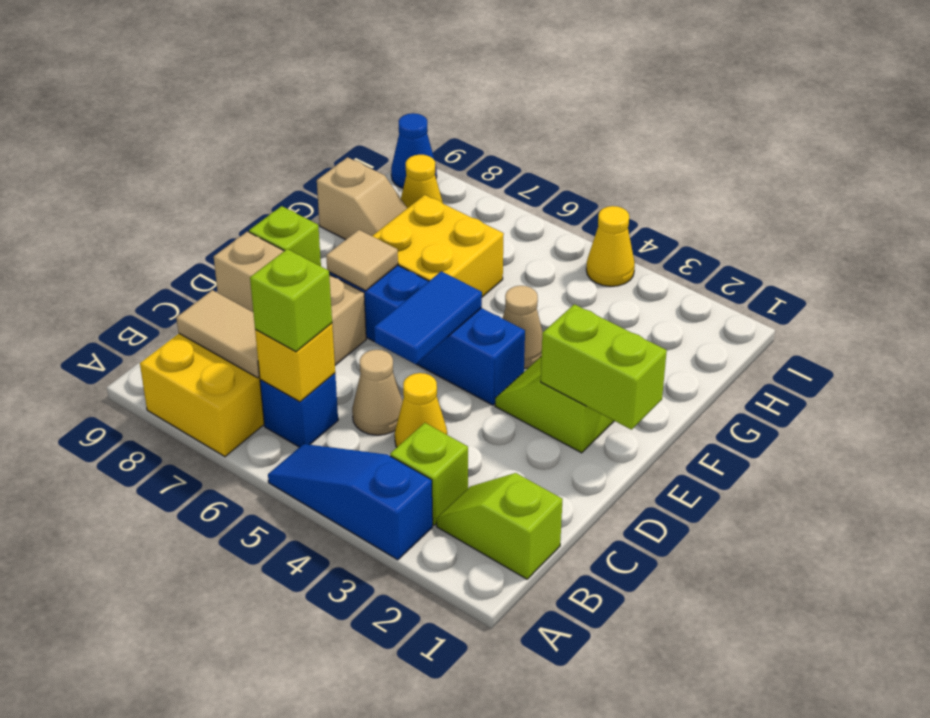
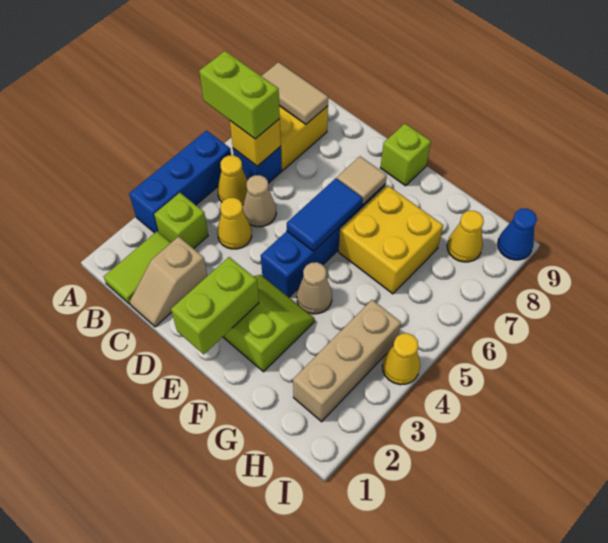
blue slope A3:A5 level 1 top 3 -> blue brick A3:A5 level 1
lime slope B1:B2 level 1 top 1 -> lime tile B1:B2 level 1
none -> yellow cone B5 level 1
lime brick B6 level 3 -> lime brick A6:B6 level 3
tan tile B7:B8 level 2 -> tan tile A8:B8 level 2
blue tile D5:E5 level 2 -> blue tile E5:E6 level 2
tan brick D7:D9 level 1 -> tan brick H2:H4 level 1
tan slope G8:G9 level 1 top 9 -> tan slope C1:C2 level 1 top 2

